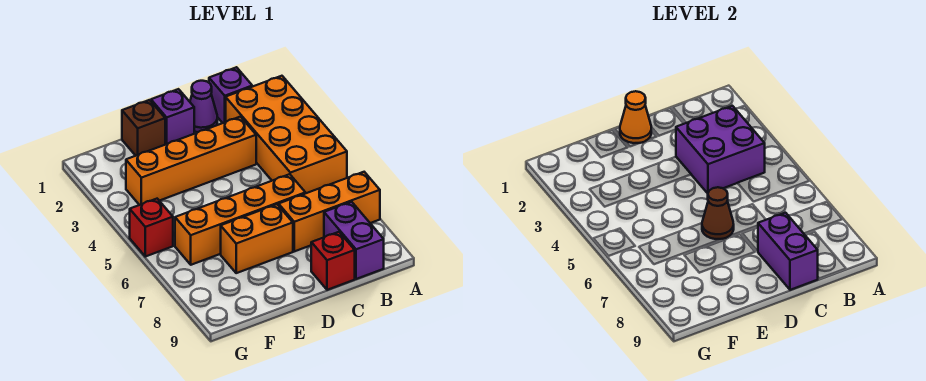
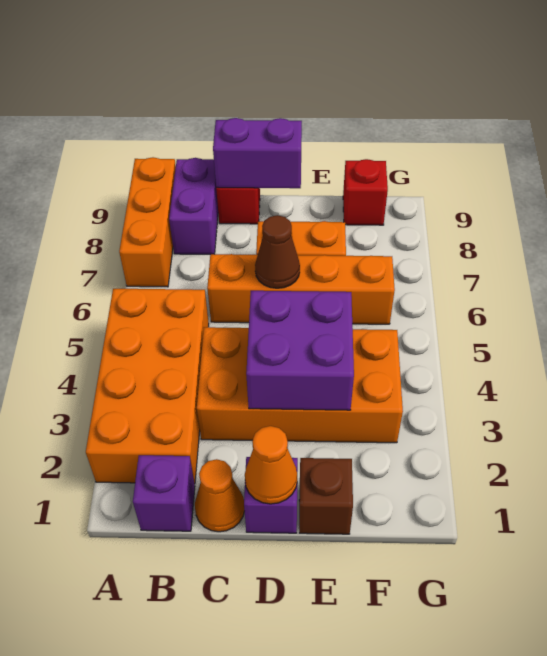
orange brick A7:C7 level 1 -> orange brick A7:A9 level 1
purple brick B3:C4 level 2 -> purple brick D3:E4 level 2
purple cone C1 level 1 -> orange cone C1 level 1
orange brick C3:F3 level 1 -> orange brick C3:F4 level 1
purple brick C8:C9 level 2 -> purple brick C9:D9 level 2
red brick G5 level 1 -> red brick F9 level 1

